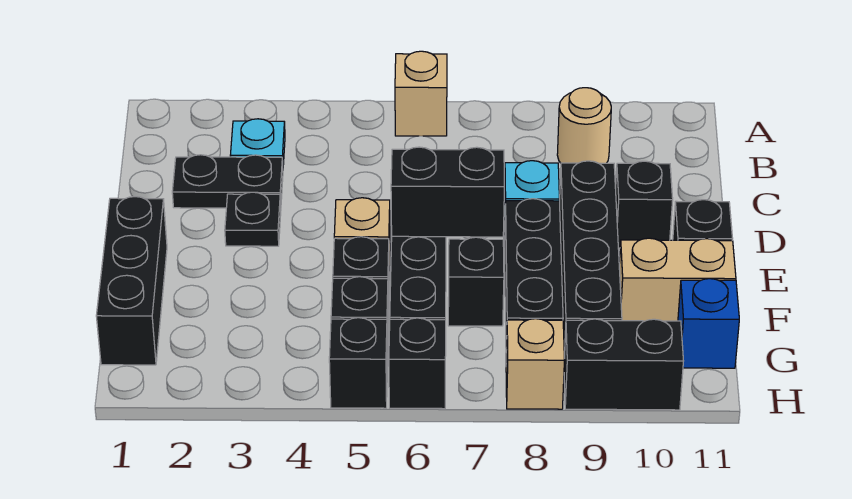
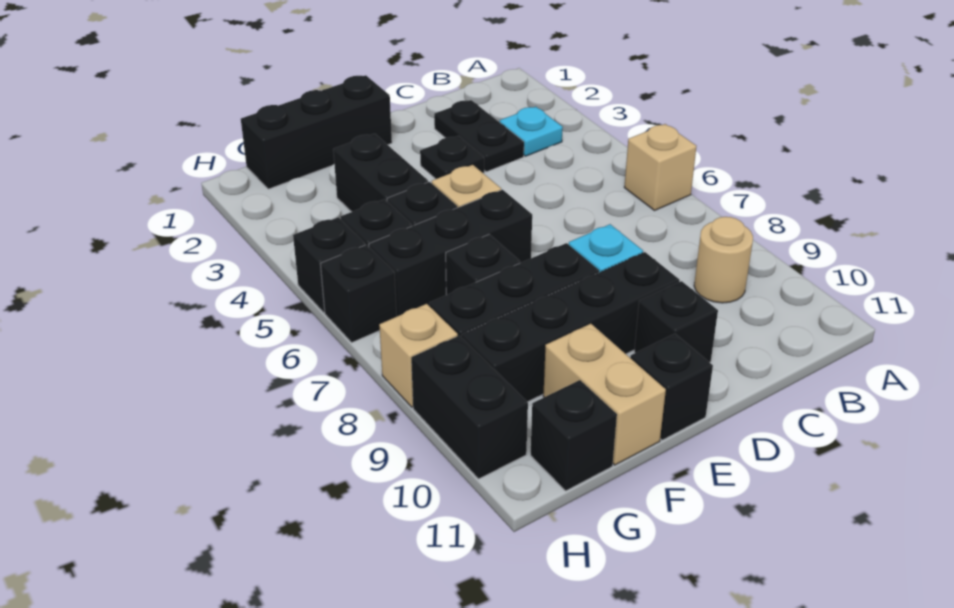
black brick E6:E7 level 2 -> black brick F3:F4 level 1
blue brick G11 level 1 -> black brick G11 level 1

